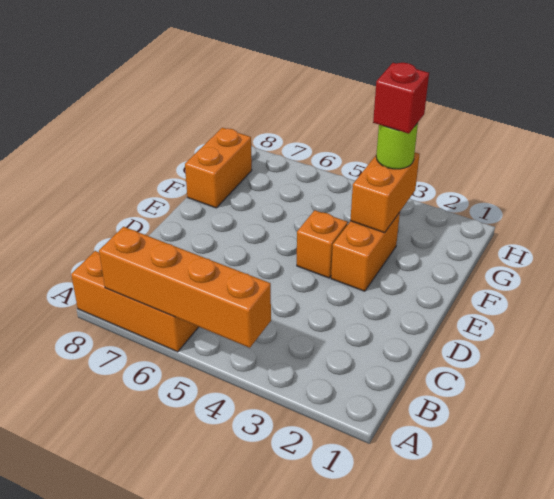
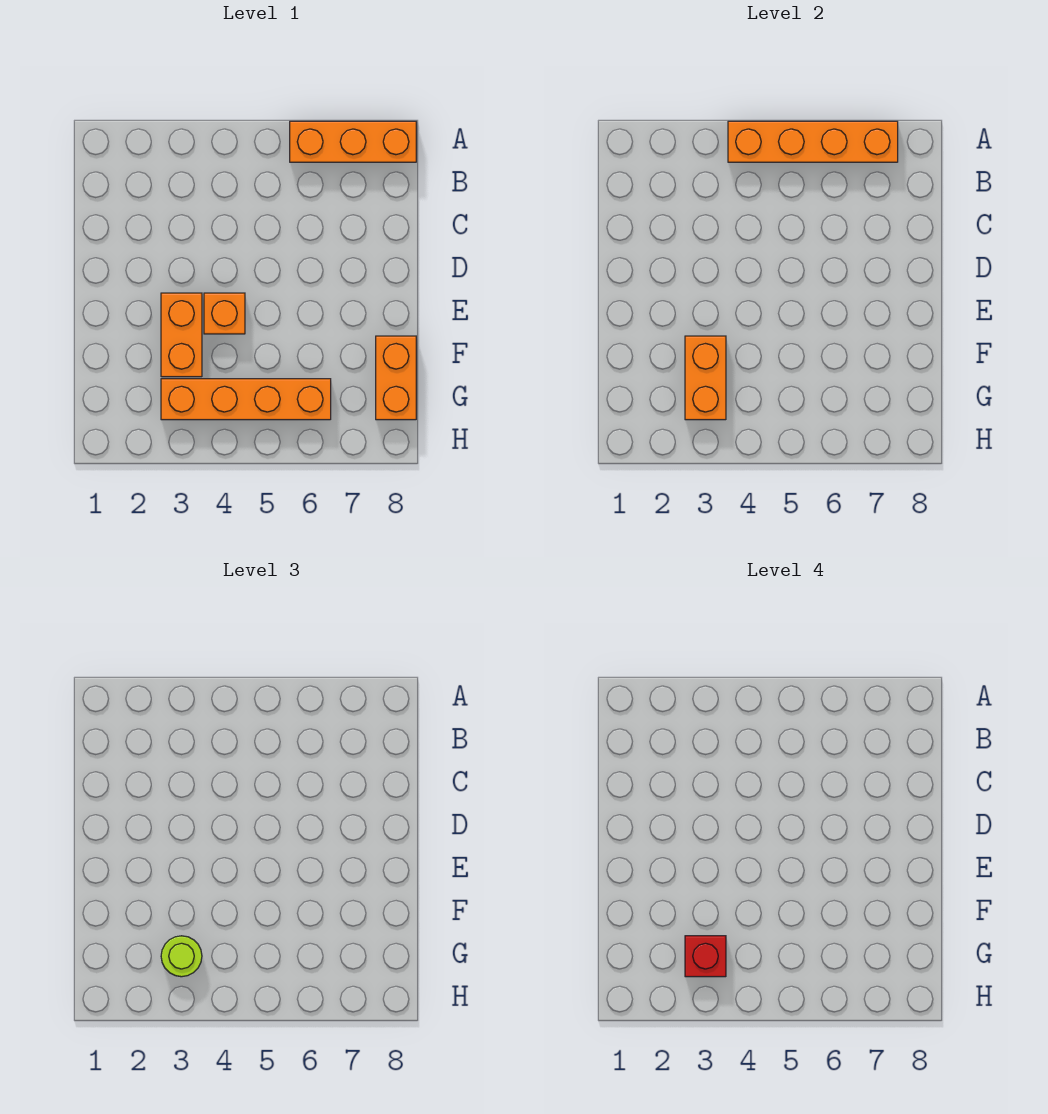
none -> orange brick G3:G6 level 1

